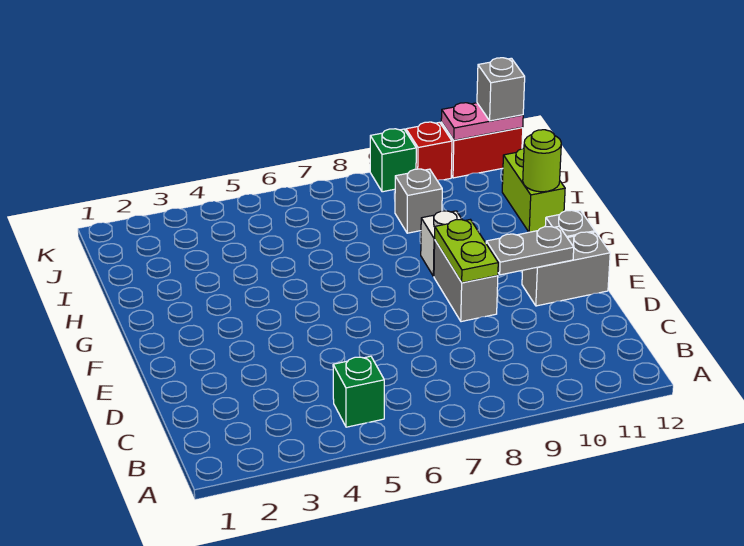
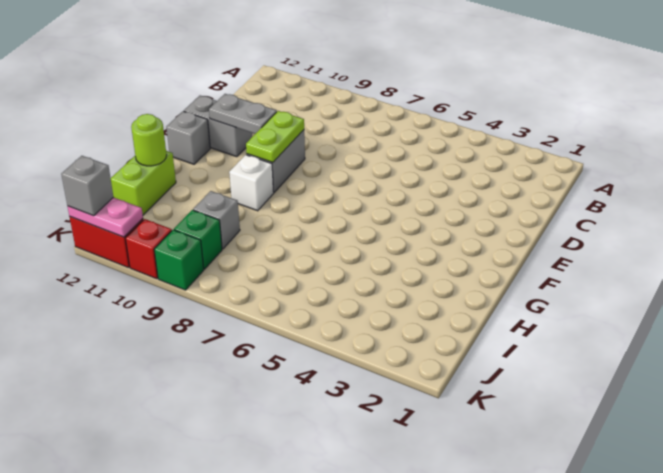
green brick B5 level 1 -> green brick J9 level 1

